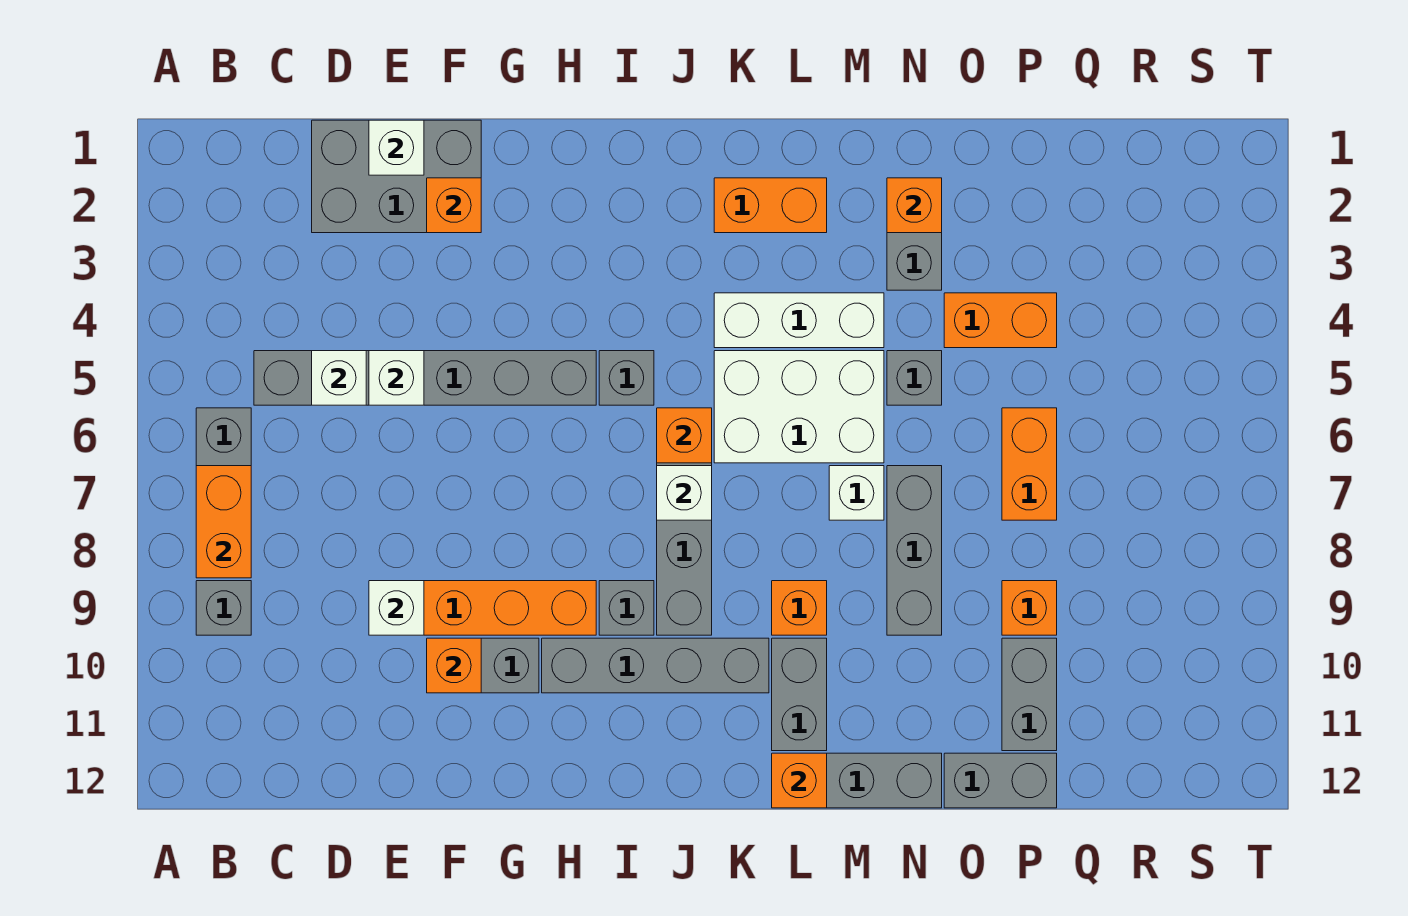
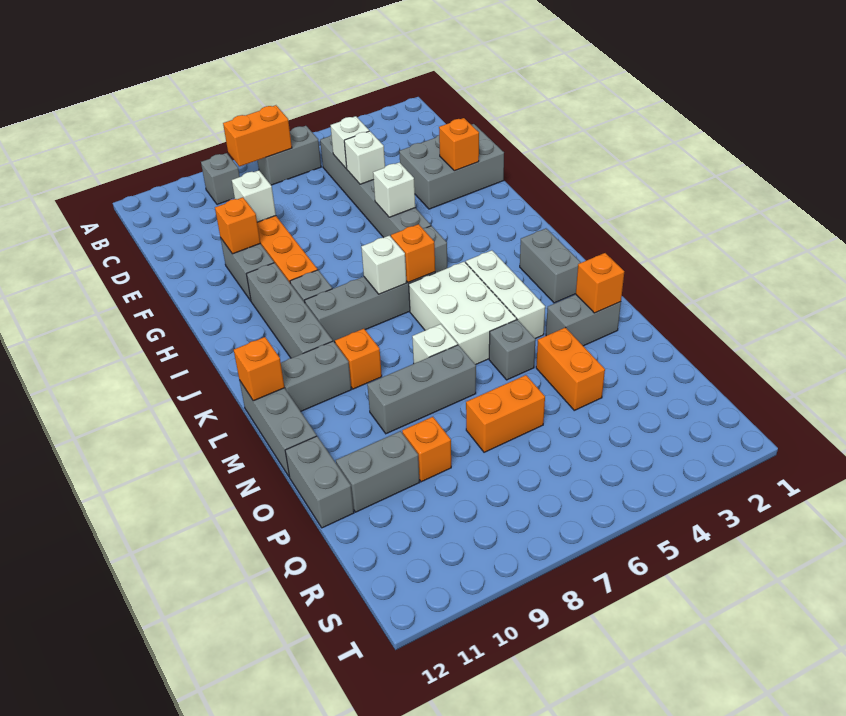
grey brick D1:F2 level 1 -> grey brick E1:F3 level 1
white brick E1 level 2 -> white brick G5 level 2
orange brick K2:L2 level 1 -> grey brick K2:L2 level 1

